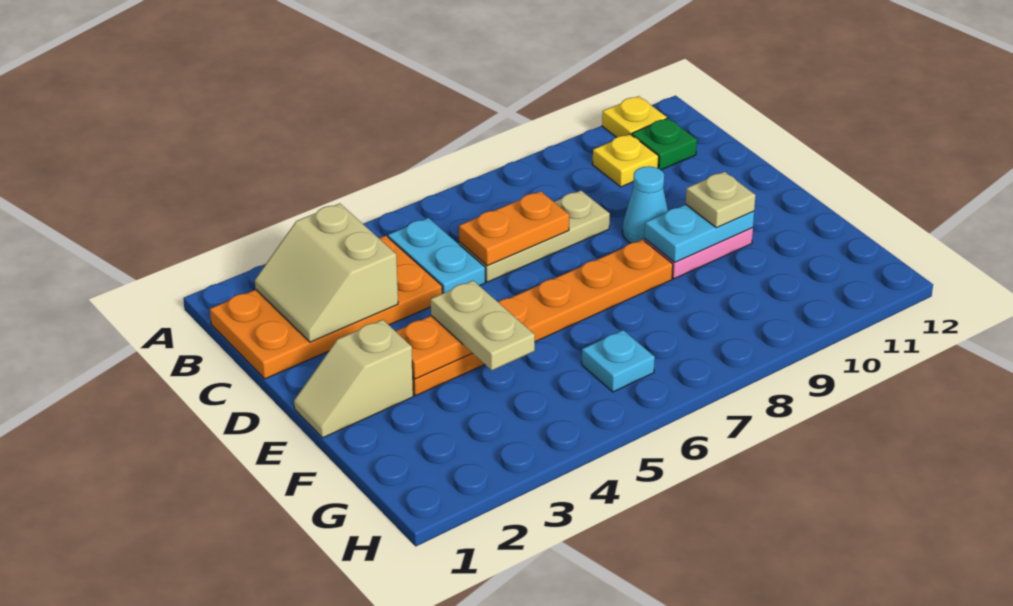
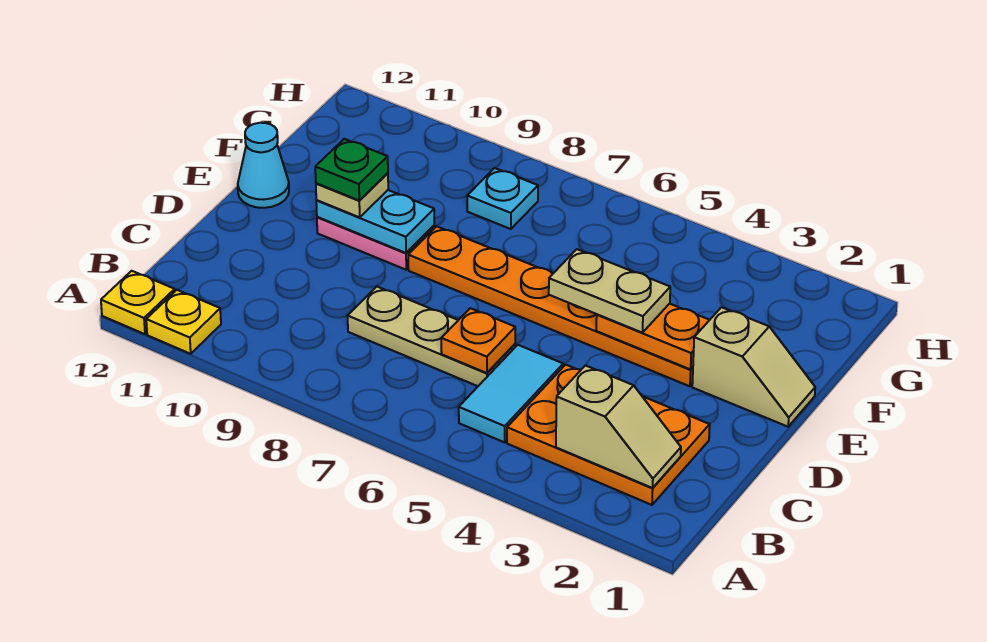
orange plate B1:C4 level 1 -> orange plate B2:C4 level 1
tan slope B2:C3 level 2 top 3 -> tan slope B2:B3 level 2 top 3
cyan plate B5:C5 level 1 -> cyan tile B5:C5 level 1
yellow plate B10 level 1 -> yellow plate A12 level 1
green plate B11 level 1 -> green plate E10 level 4
orange plate C6:C7 level 2 -> orange plate C6 level 2
cyan cone D9 level 1 -> cyan cone E12 level 1
tan plate E4:F4 level 3 -> tan plate E4:E5 level 3
cyan plate G6 level 1 -> cyan plate G8 level 1

